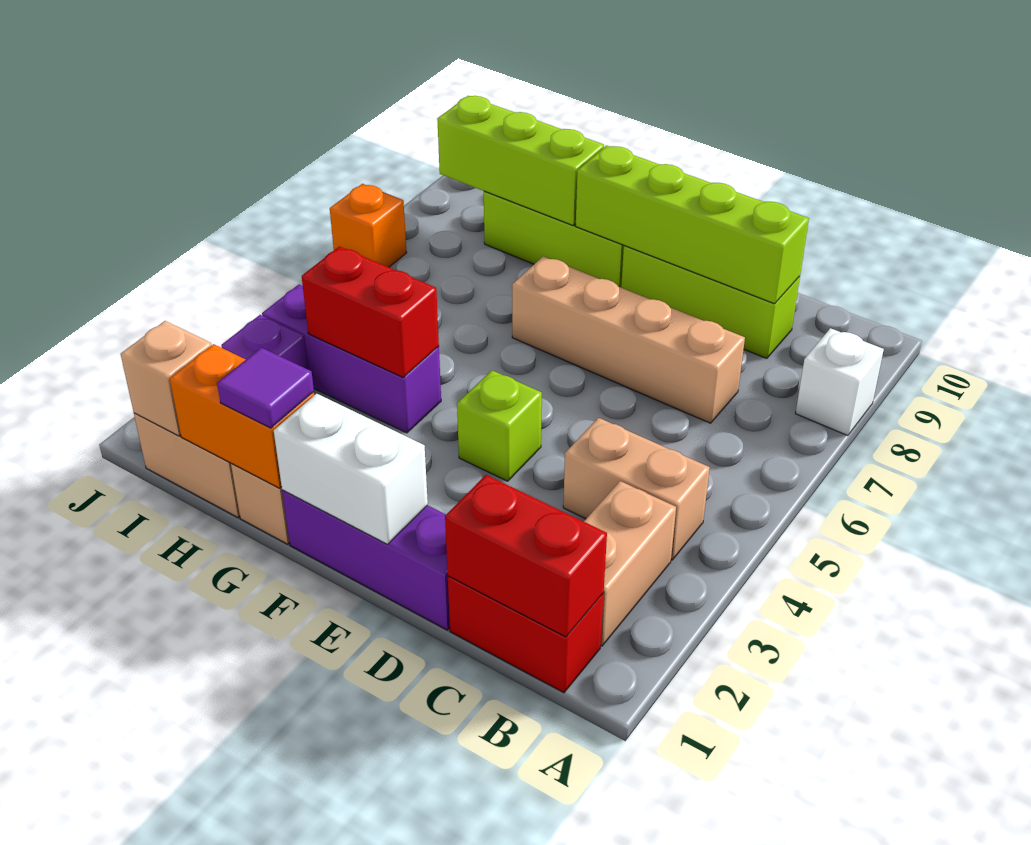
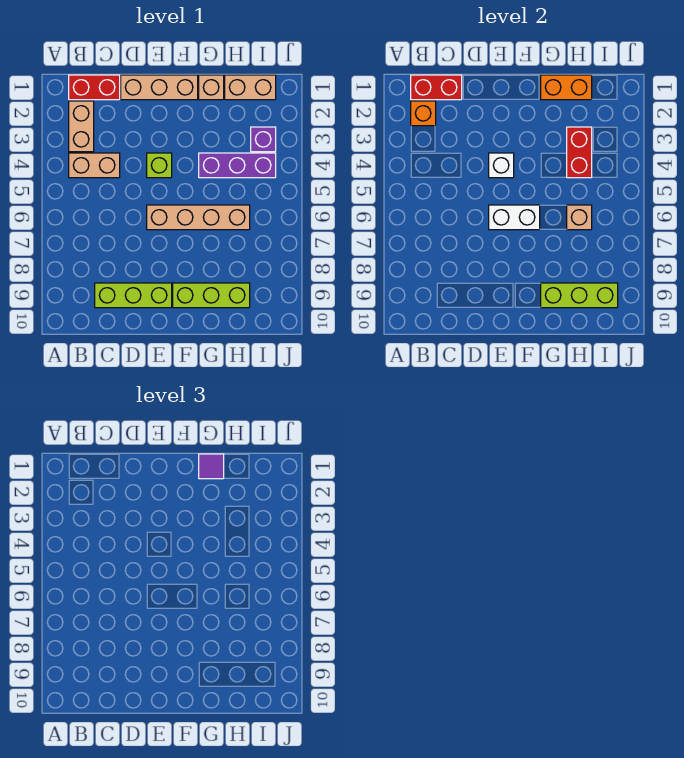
white brick A8 level 1 -> white brick E4 level 2
tan brick C7:F7 level 1 -> tan brick E6:H6 level 1
lime brick C9:F9 level 2 -> none
purple brick D1:F1 level 1 -> tan brick D1:F1 level 1
white brick E1:F1 level 2 -> white brick E6:F6 level 2
red brick G4:H4 level 2 -> red brick H3:H4 level 2
tan brick I1 level 2 -> tan brick H6 level 2
orange brick J7 level 1 -> orange brick B2 level 2

